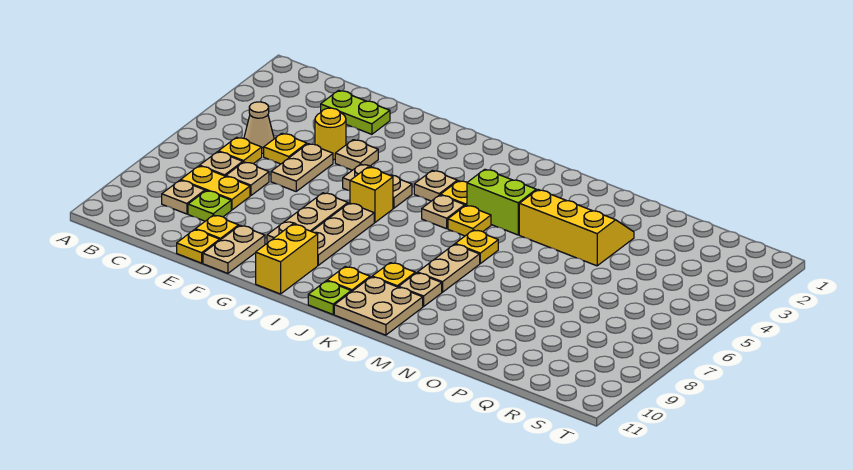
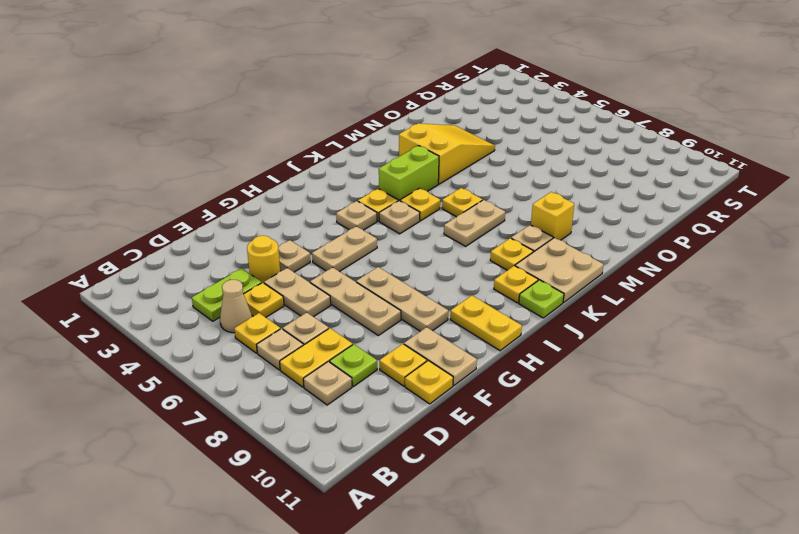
lime plate D2:E2 level 1 -> lime plate C4:D4 level 1
yellow brick H6 level 1 -> yellow brick M9 level 1
tan plate H7:H9 level 1 -> tan plate F6:F8 level 1
yellow brick H10:H11 level 1 -> yellow plate H10:H11 level 1
tan plate L7:L8 level 1 -> tan plate K7:L7 level 1
yellow slope M3:O4 level 1 top 4 -> yellow slope M3:O4 level 1 top M

